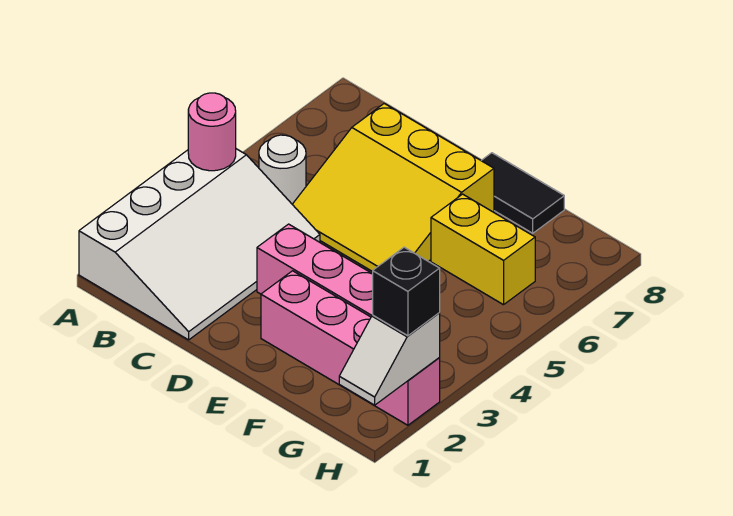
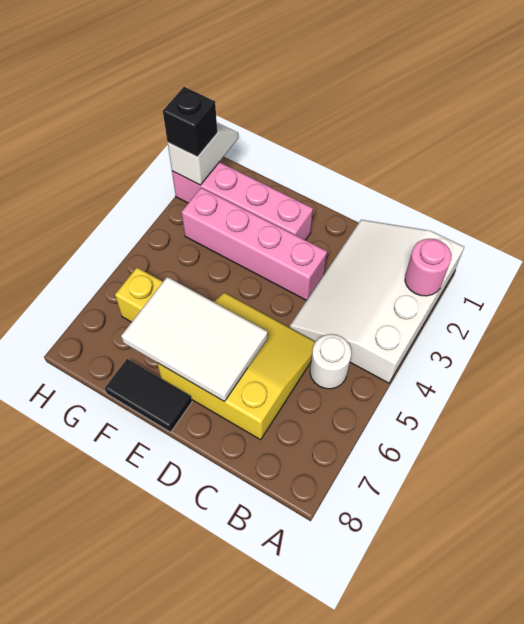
pink round brick A4 level 2 -> pink round brick A2 level 2
none -> white tile D6:F7 level 2

